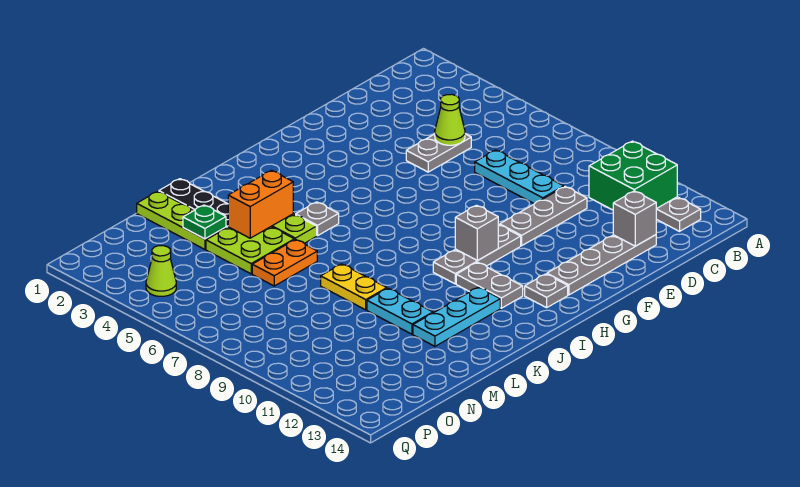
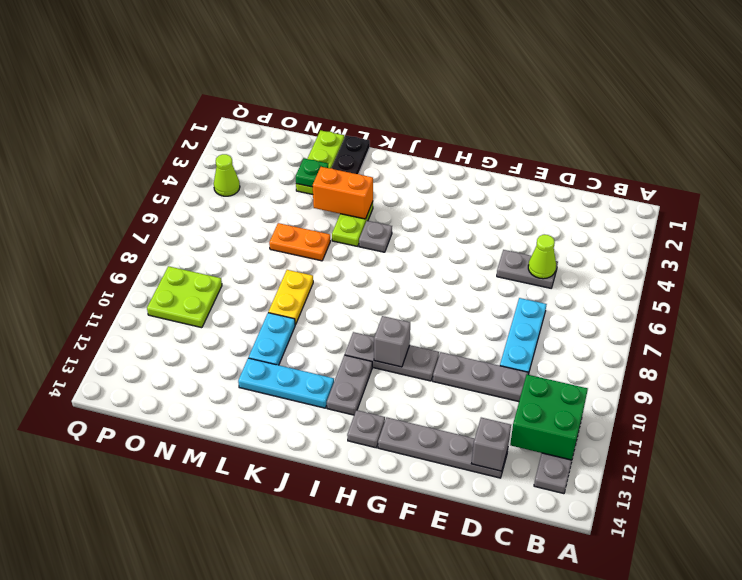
lime plate L4:M5 level 1 -> lime plate O9:P10 level 1

